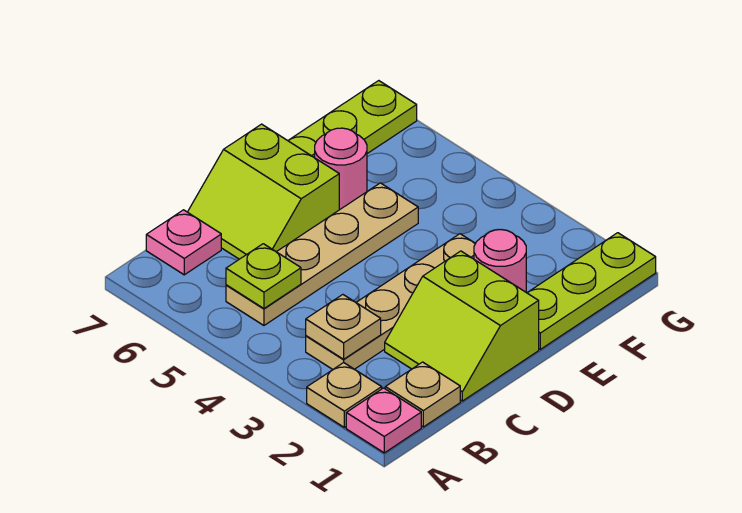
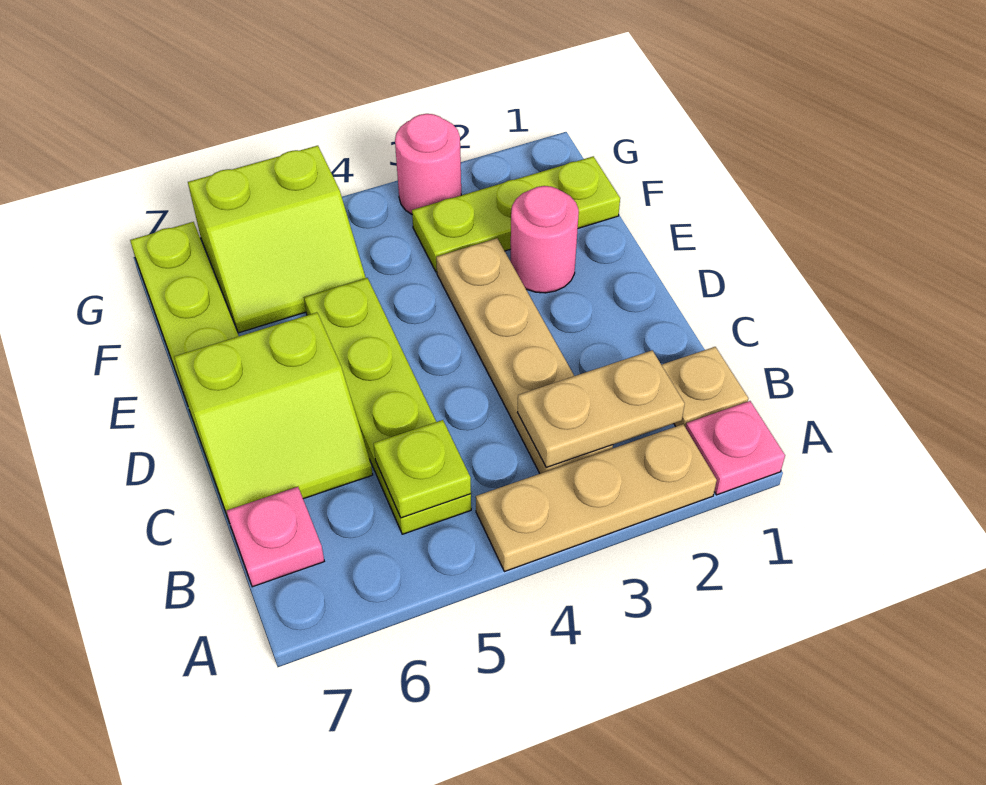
tan plate A2 level 1 -> tan plate A2:A4 level 1
tan plate B3 level 2 -> tan plate B2:B3 level 2
tan plate B5:E5 level 1 -> lime plate B5:E5 level 1
lime slope C1:D2 level 1 top D -> lime slope F5:G6 level 1 top G
lime plate E1:G1 level 1 -> lime plate F1:F3 level 1
pink round brick E6 level 1 -> pink round brick G3 level 1

